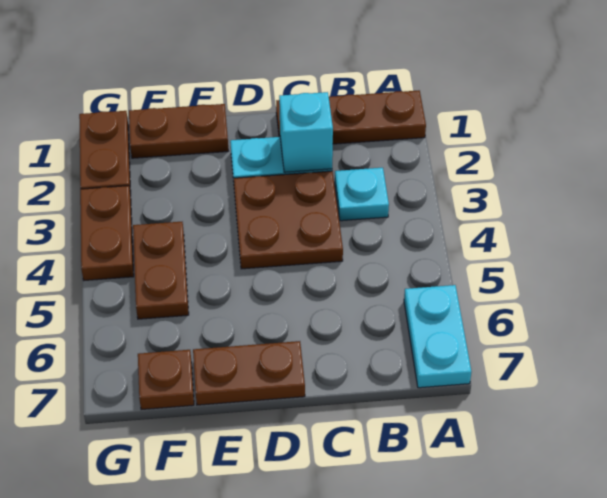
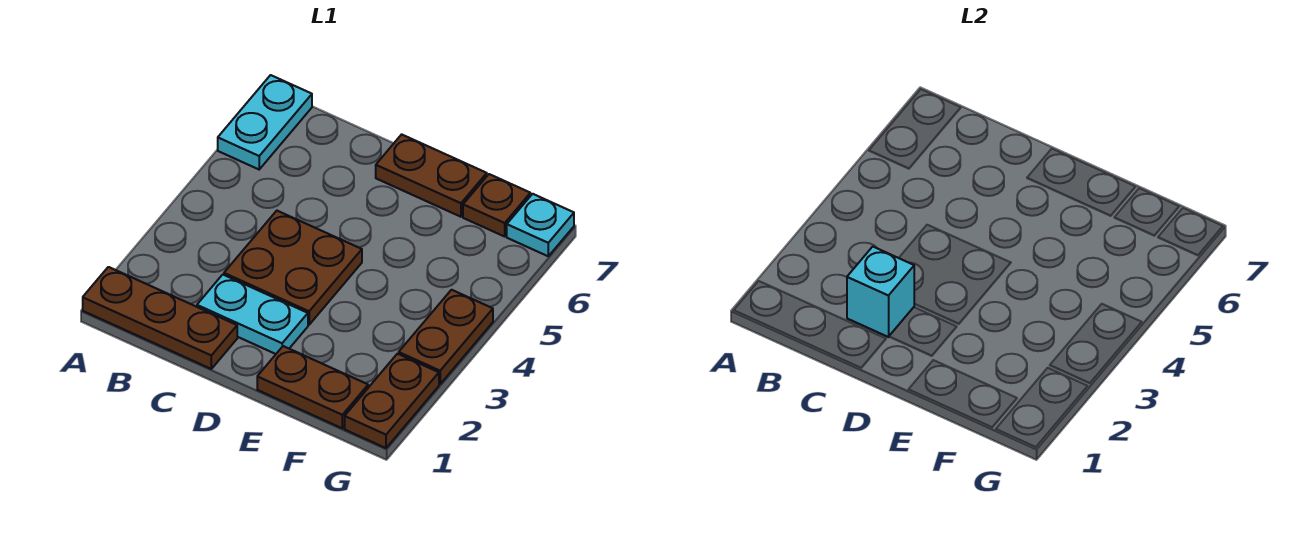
cyan plate B3 level 1 -> cyan plate G7 level 1
brown plate F4:F5 level 1 -> none

